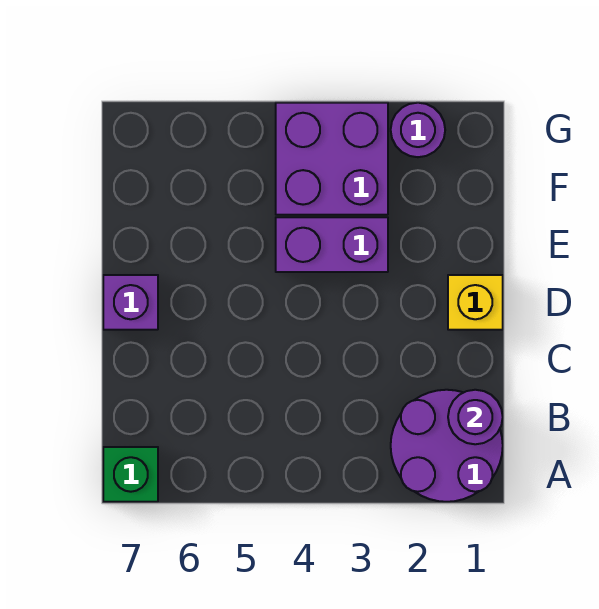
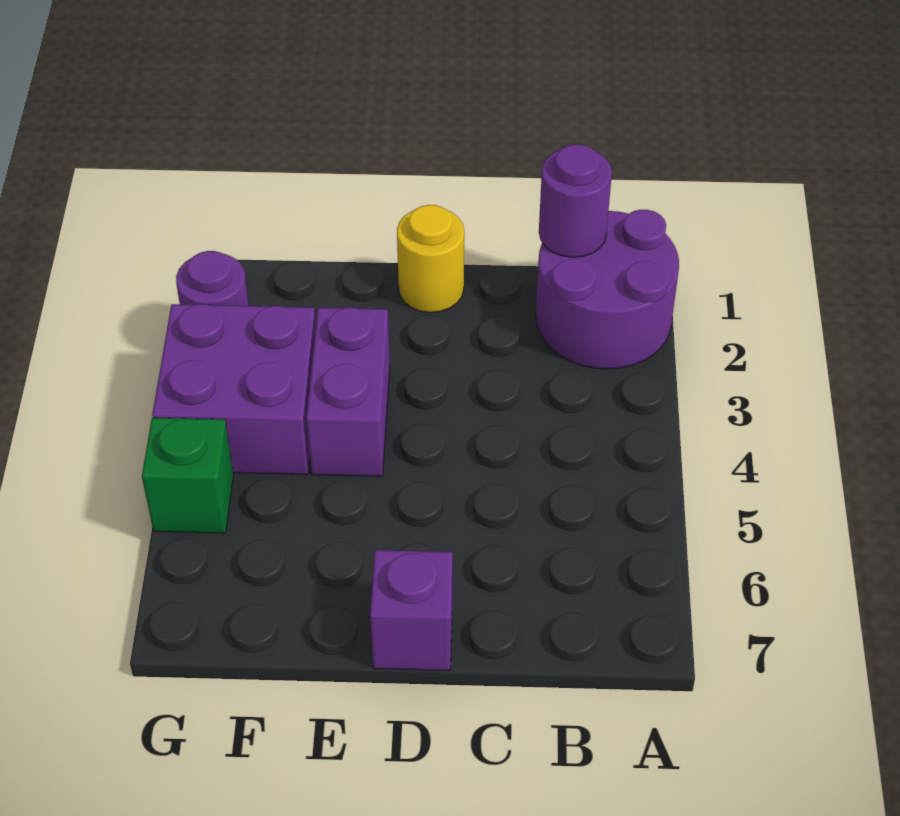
green brick A7 level 1 -> green brick G5 level 1
yellow brick D1 level 1 -> yellow round brick D1 level 1

